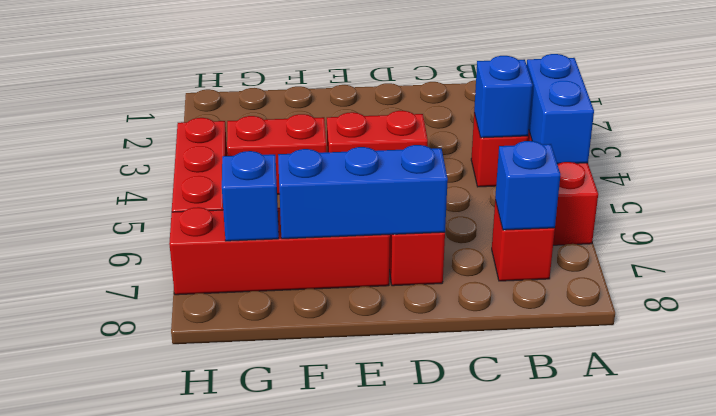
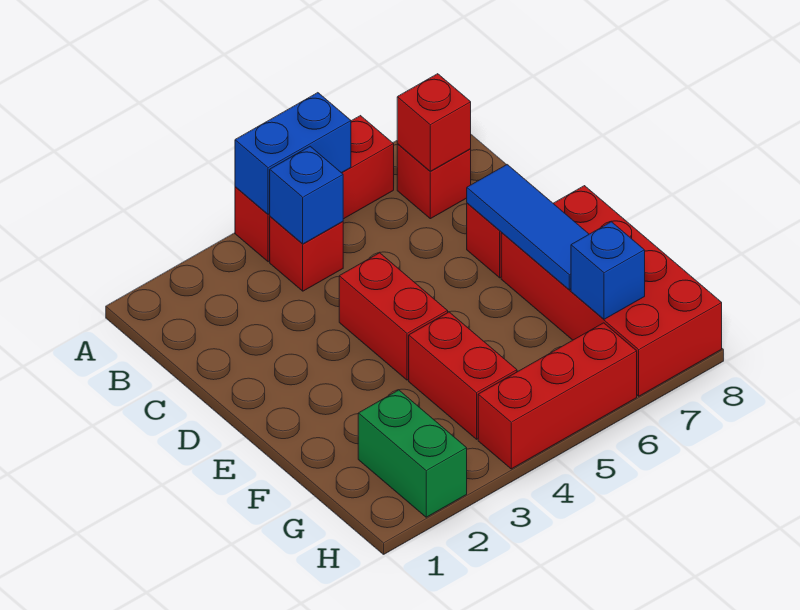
blue brick B7 level 2 -> red brick B7 level 2
blue brick D7:F7 level 2 -> blue tile D7:F7 level 2
red brick E7:H7 level 1 -> red brick E7:H8 level 1
none -> green brick G2:H2 level 1

